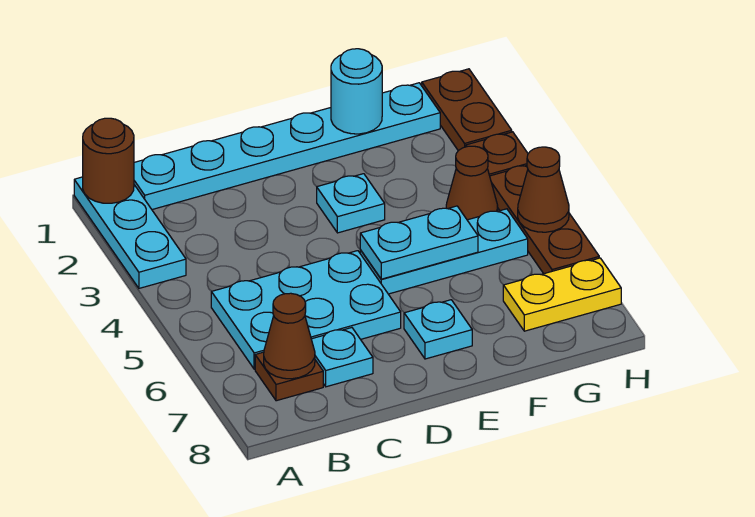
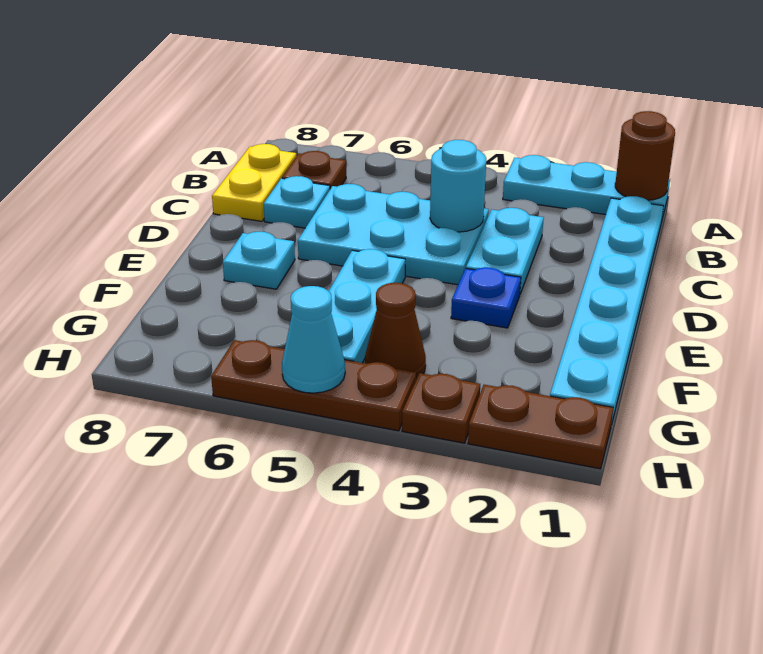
cyan plate B5:D6 level 1 -> cyan plate C4:D6 level 1
brown cone B7 level 2 -> none
cyan plate E3 level 1 -> blue plate E3 level 1
cyan plate E5:F5 level 2 -> cyan plate C3:D3 level 1
cyan round brick F1 level 2 -> cyan round brick C4 level 2
yellow plate G7:H7 level 1 -> yellow plate B8:C8 level 1
brown cone H5 level 2 -> cyan cone H5 level 2

